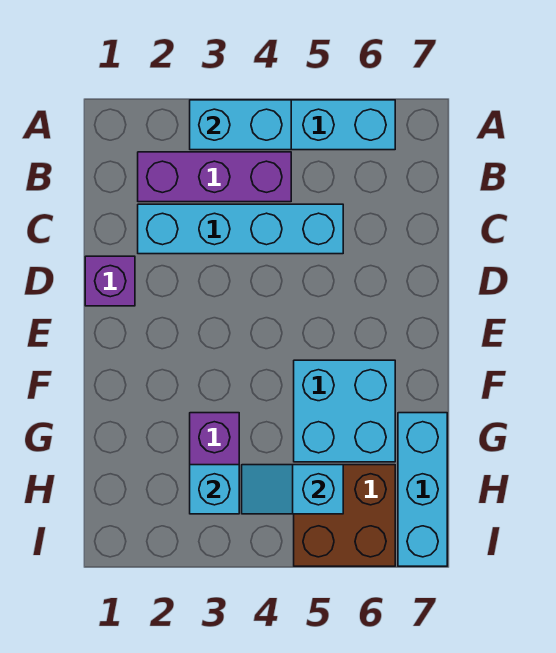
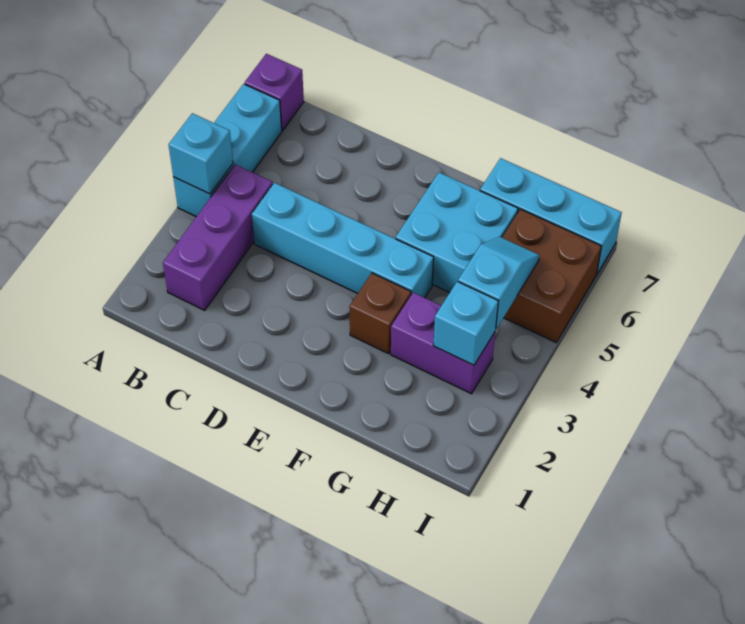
cyan brick A3:A4 level 2 -> cyan brick A4 level 2
cyan brick C2:C5 level 1 -> cyan brick C4:F4 level 1
purple brick D1 level 1 -> purple brick A7 level 1
none -> brown brick F3 level 1
cyan slope H4:H5 level 2 top 5 -> cyan slope H4:H5 level 2 top 4

